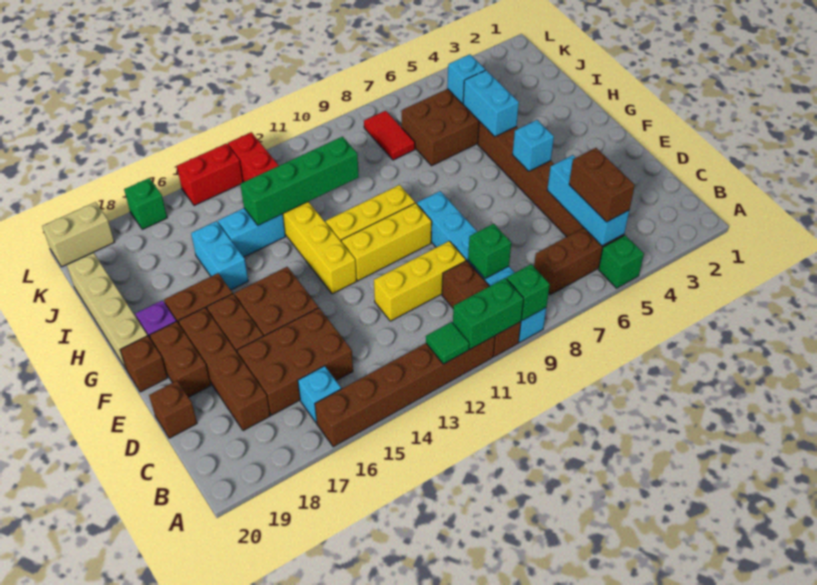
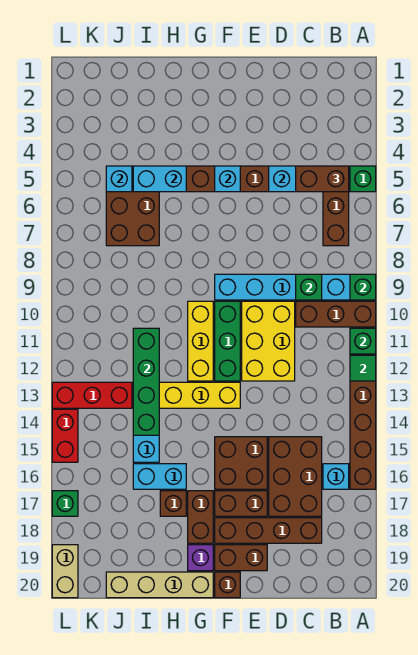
green brick A10:A11 level 2 -> green brick A11 level 2
yellow brick D10:D12 level 1 -> yellow brick D10:E12 level 1
brown brick D20 level 1 -> brown brick H17 level 1
yellow brick F10:F12 level 1 -> green brick F10:F12 level 1
red tile J8:K8 level 1 -> none

